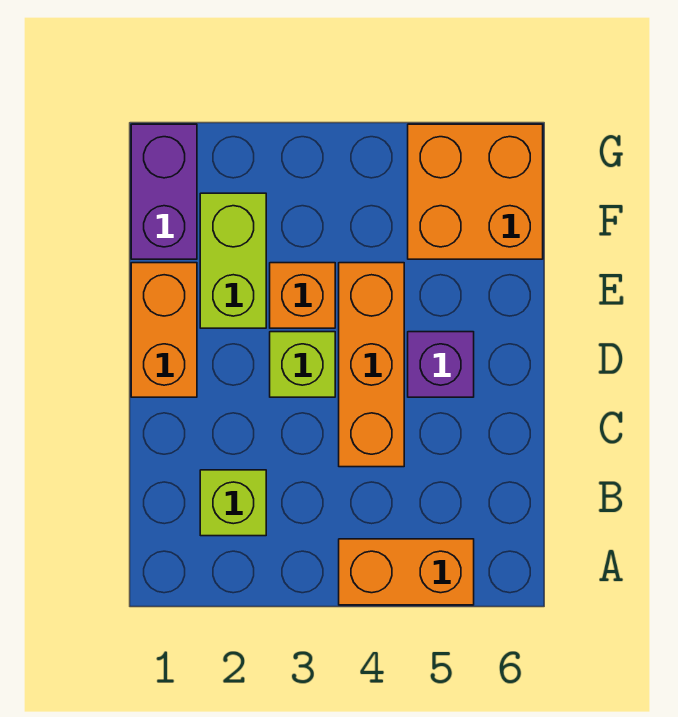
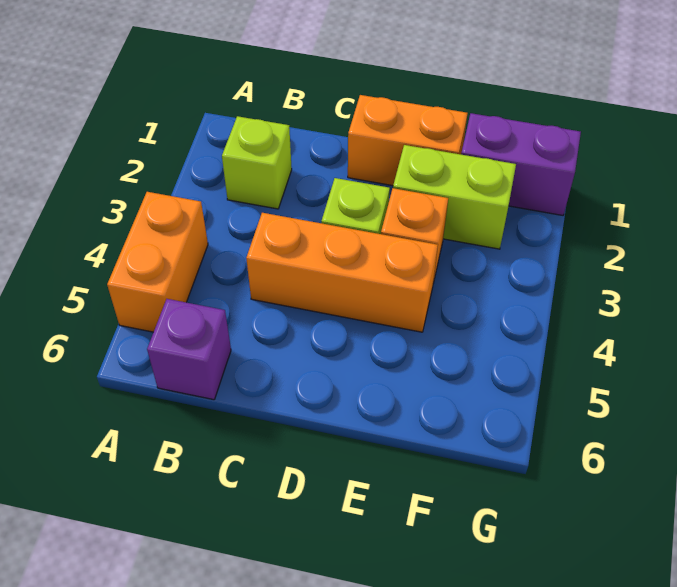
purple brick D5 level 1 -> purple brick B6 level 1
orange brick F5:G6 level 1 -> none

